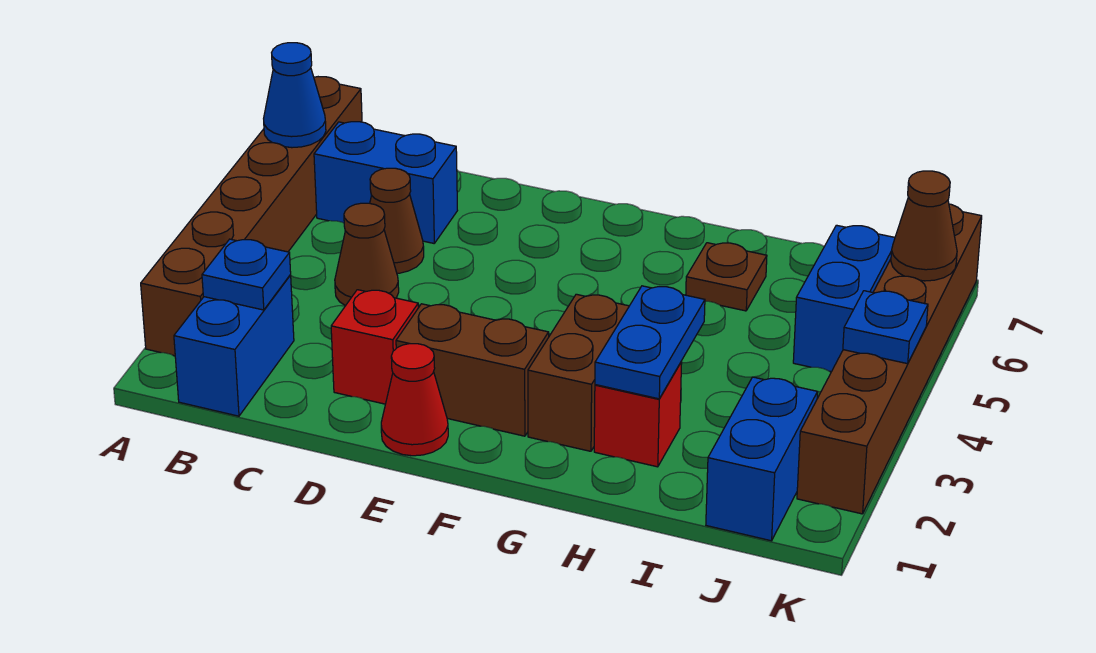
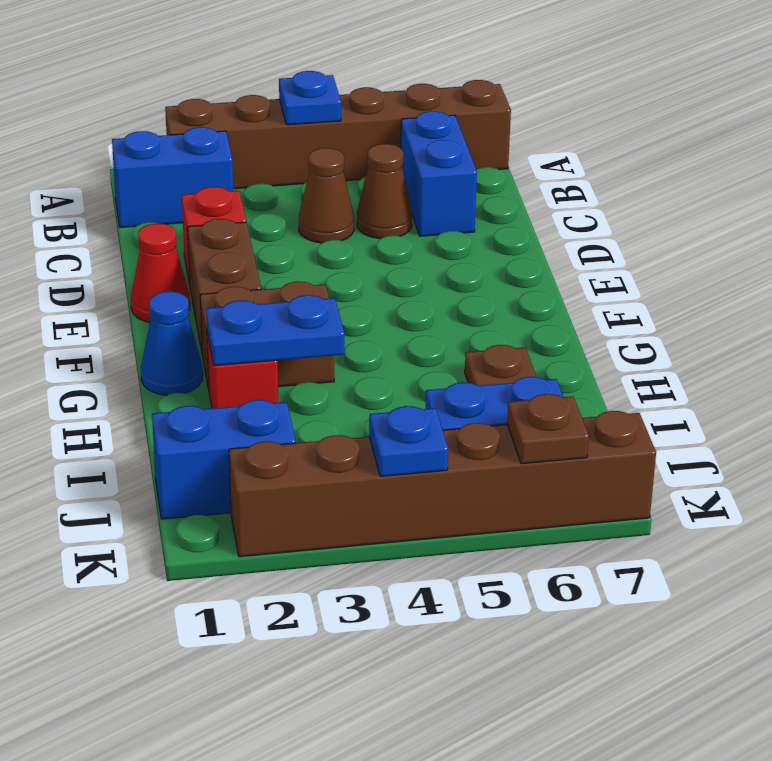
blue cone A6 level 2 -> blue cone G1 level 1
blue plate B2 level 2 -> blue plate A4 level 2
brown cone K6 level 2 -> brown plate K6 level 2

